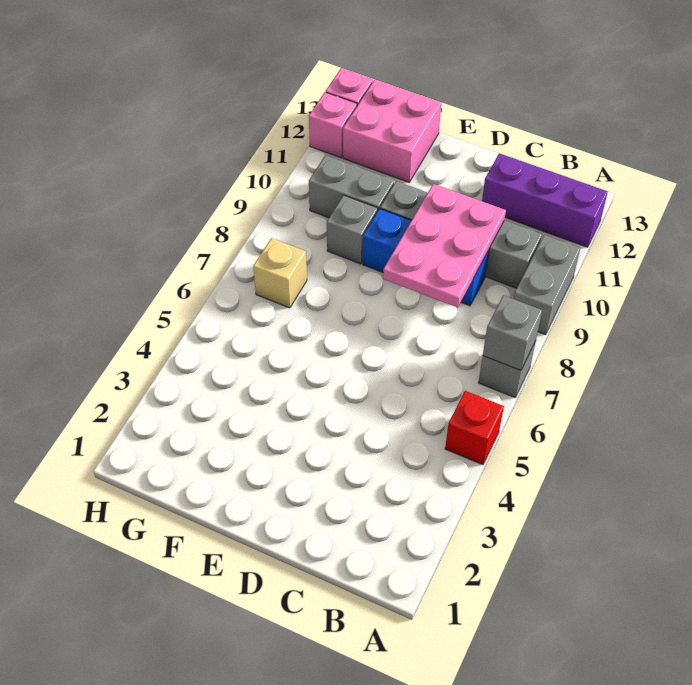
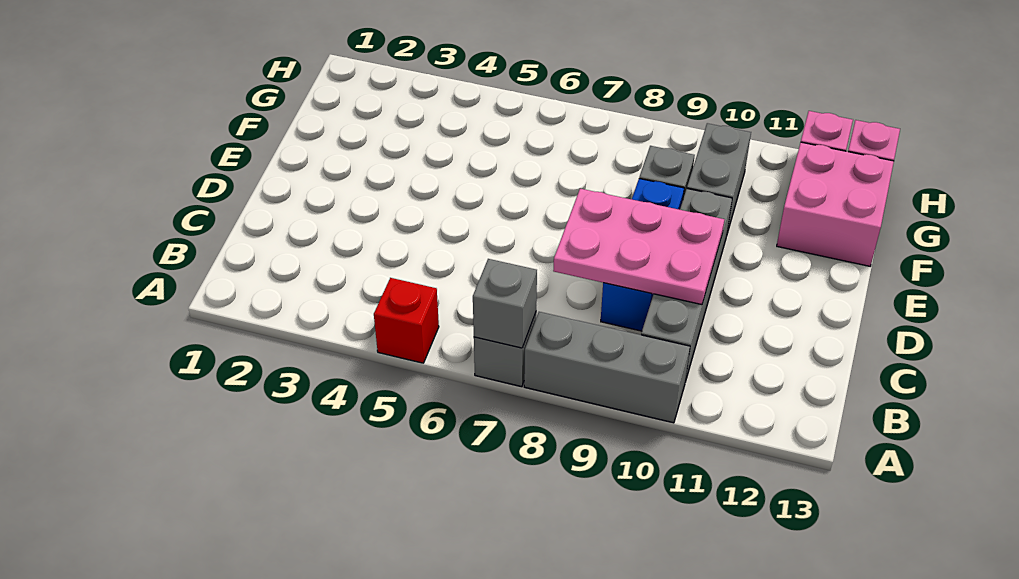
grey brick A9:A10 level 1 -> grey brick A8:A10 level 1
purple brick A12:C12 level 1 -> none
tan brick G7 level 1 -> none

